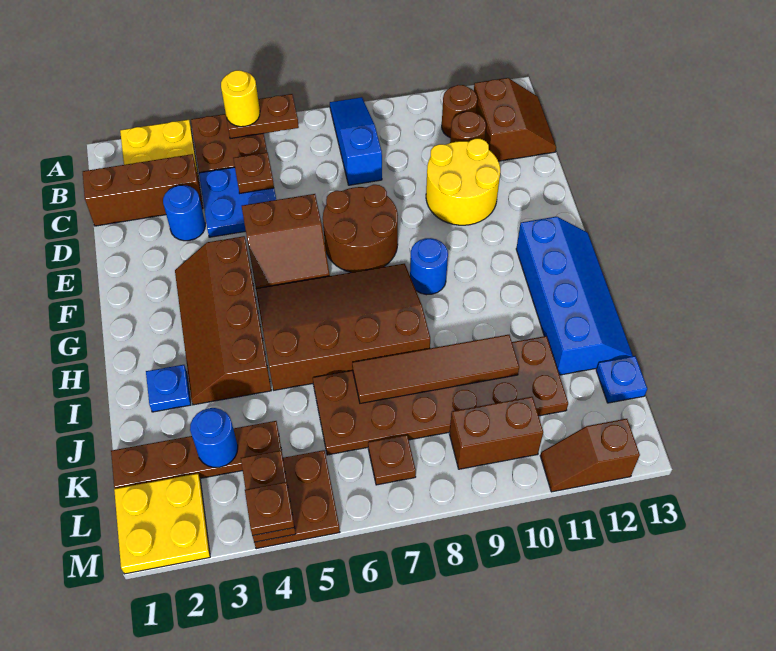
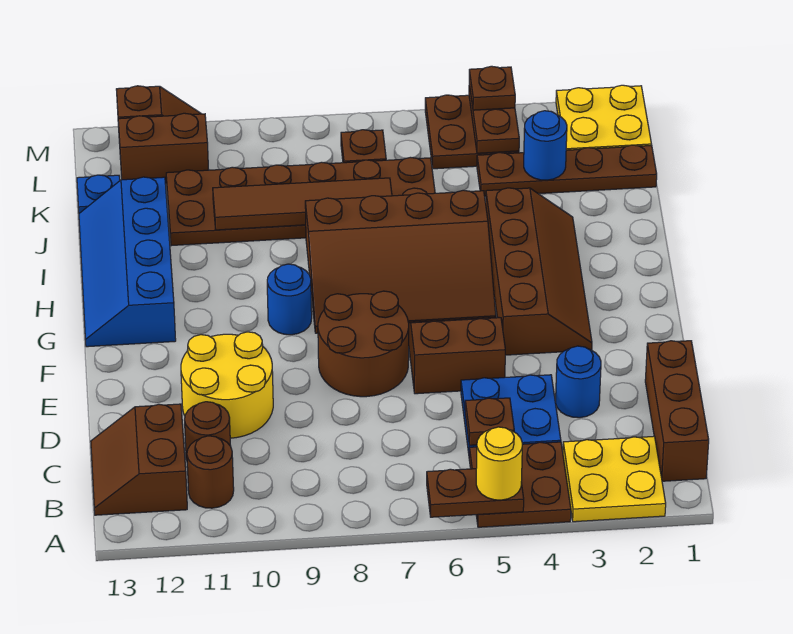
blue slope A8:C8 level 1 top C -> none
brown brick C1:C3 level 1 -> brown brick B1:D1 level 1
blue plate I2 level 1 -> none
brown brick L9:L10 level 1 -> brown brick L11:L12 level 1

